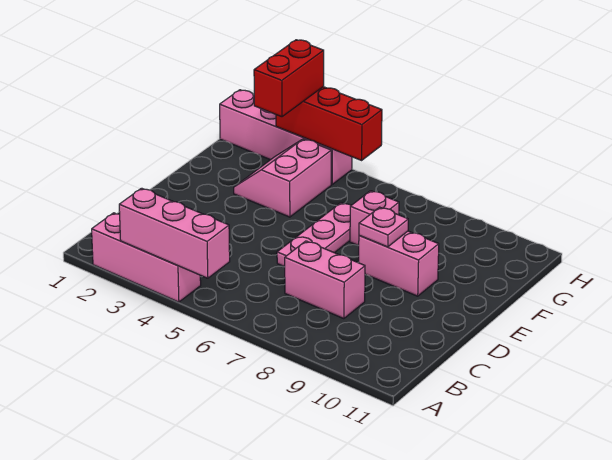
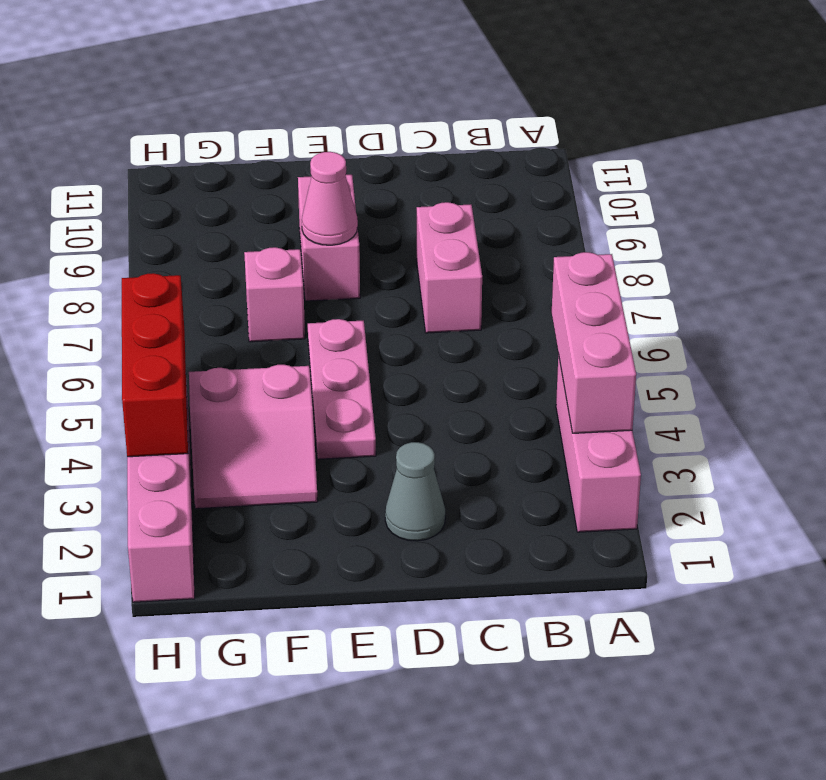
none -> grey cone D2 level 1
pink plate D6:F6 level 1 -> pink plate E4:E6 level 1
pink plate E8 level 2 -> pink cone E8 level 2
red brick G3:H3 level 3 -> none

